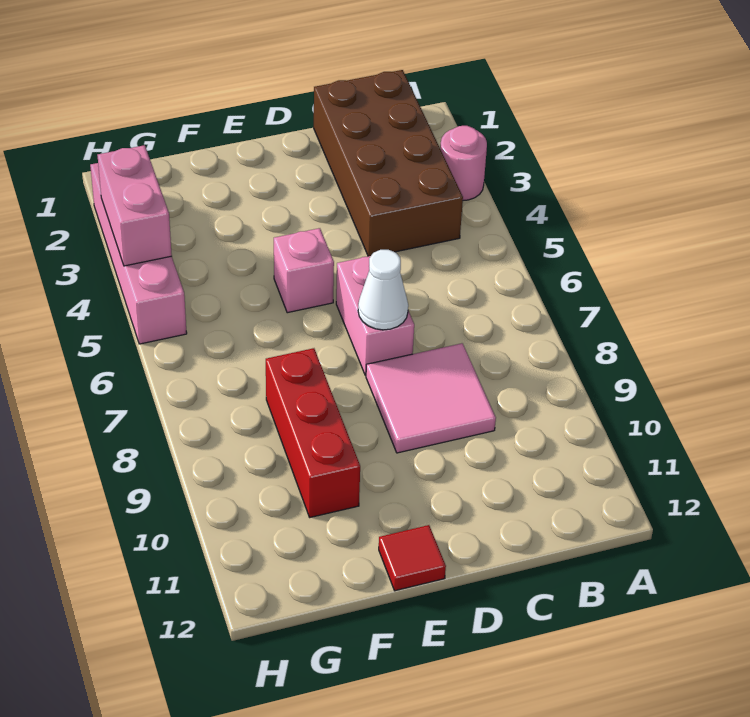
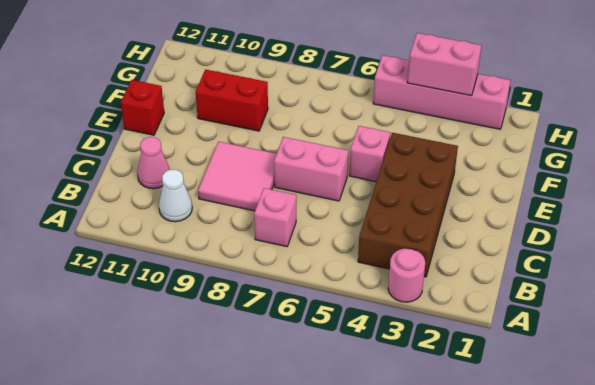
brown brick B1:C4 level 1 -> brown brick B3:E4 level 1
none -> pink brick B7 level 1
none -> pink cone C11 level 1
white cone D7 level 2 -> white cone B10 level 1
red tile E12 level 1 -> red brick E12 level 1
red brick F8:F10 level 1 -> red brick F9:F10 level 1

